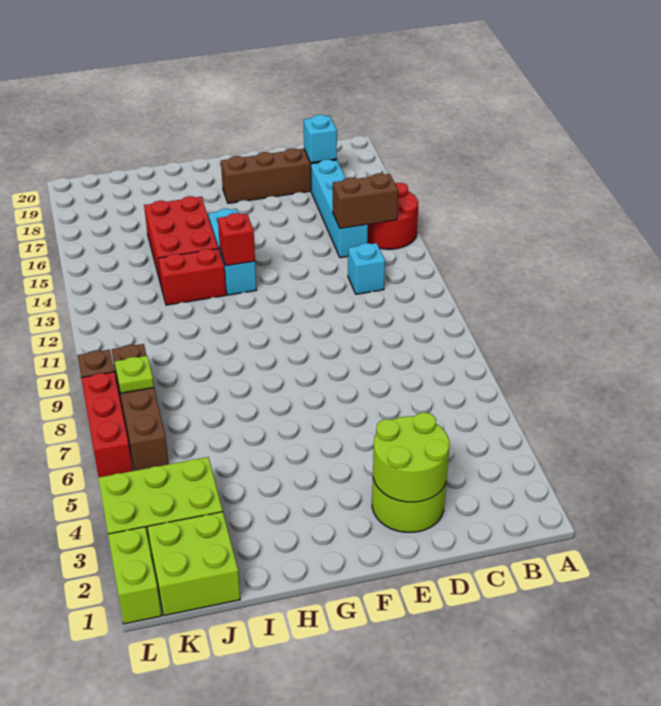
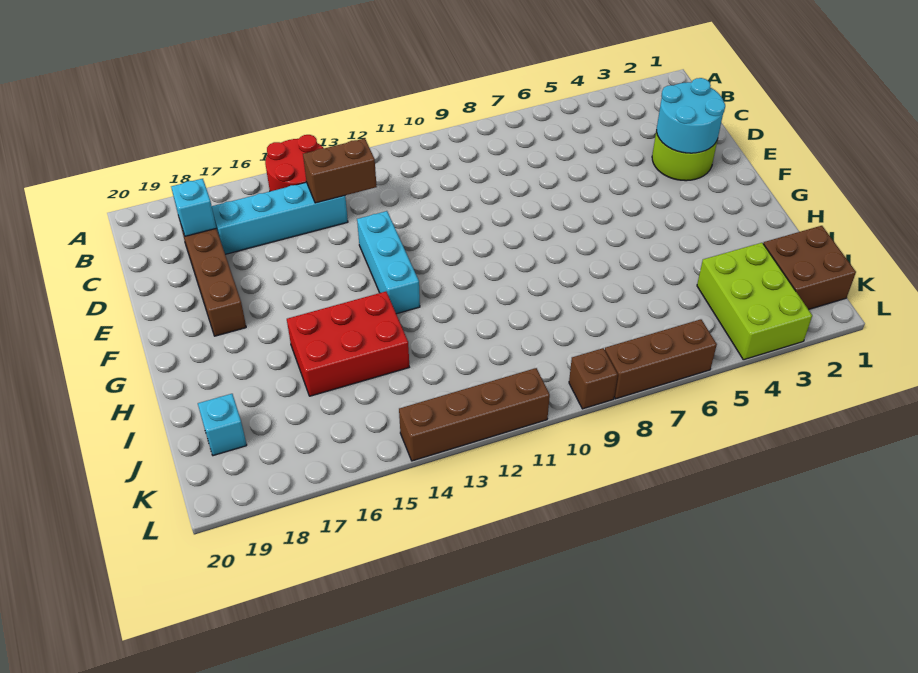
brown brick B14:C14 level 2 -> brown brick C13:C14 level 2
cyan brick C12 level 1 -> cyan brick J19 level 1
lime round brick D2:E3 level 2 -> cyan round brick D2:E3 level 2
cyan brick G13:G15 level 1 -> cyan brick E13:G13 level 1
red brick G13 level 2 -> none
red brick H13:I13 level 1 -> none
lime brick J1:K2 level 1 -> brown brick J1:K2 level 1
brown brick K6:K9 level 1 -> brown brick L11:L14 level 1
lime plate K8 level 2 -> none
lime brick L1:L2 level 1 -> none
red brick L6:L8 level 1 -> brown brick L6:L8 level 1

